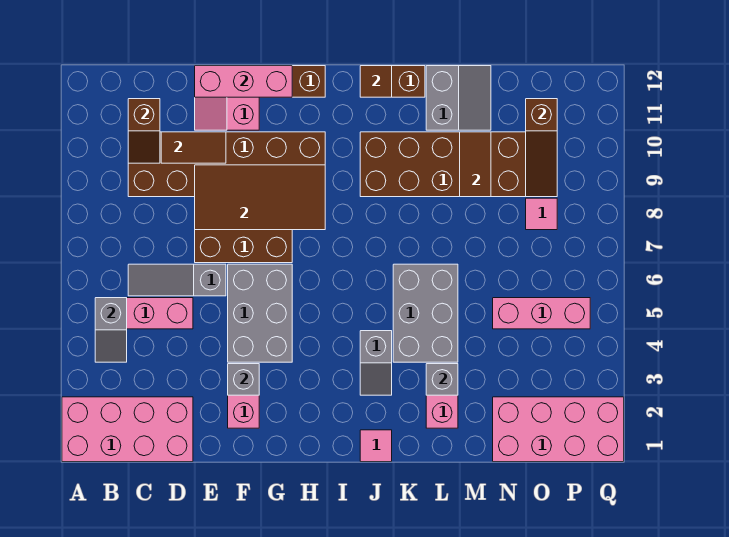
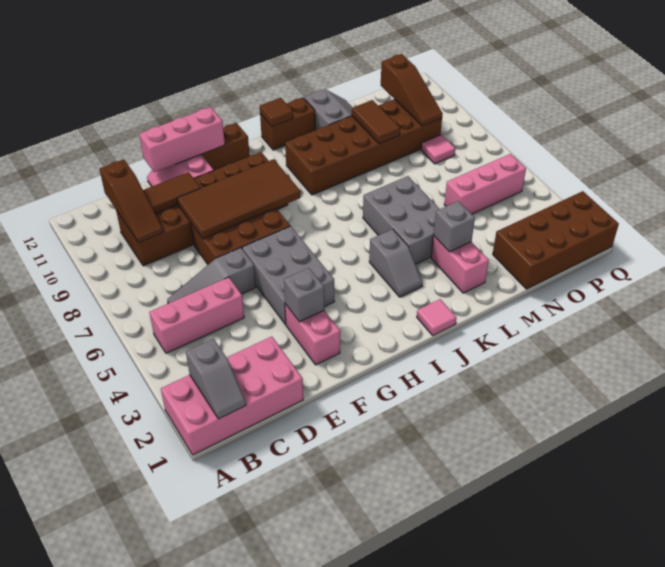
grey slope B4:B5 level 2 top 5 -> grey slope B1:B2 level 2 top 2
brown slope C10:C11 level 2 top 11 -> brown slope C9:C11 level 2 top 11
pink brick N1:Q2 level 1 -> brown brick N1:Q2 level 1

